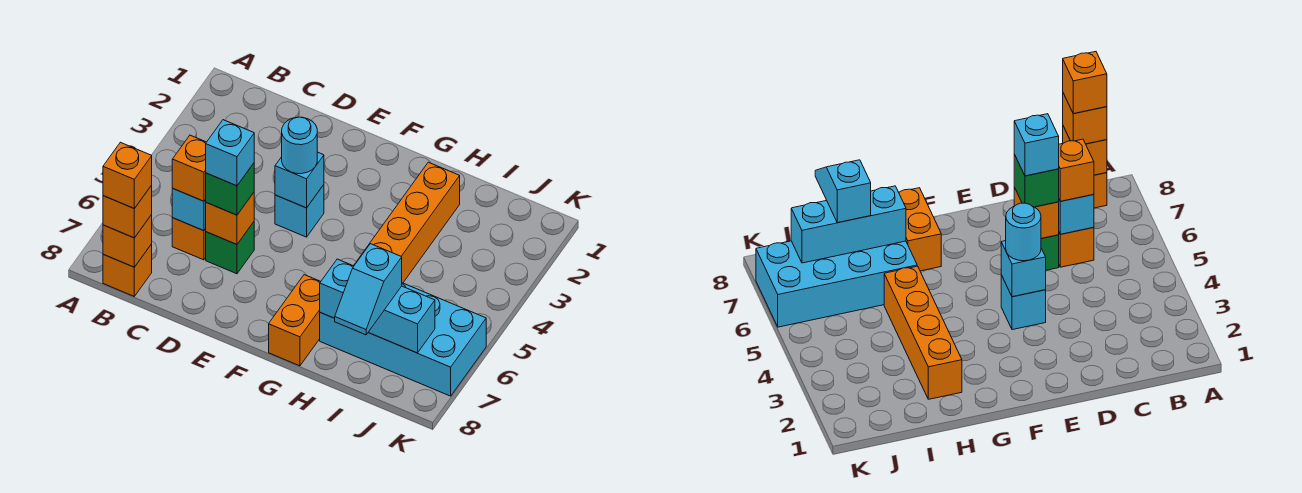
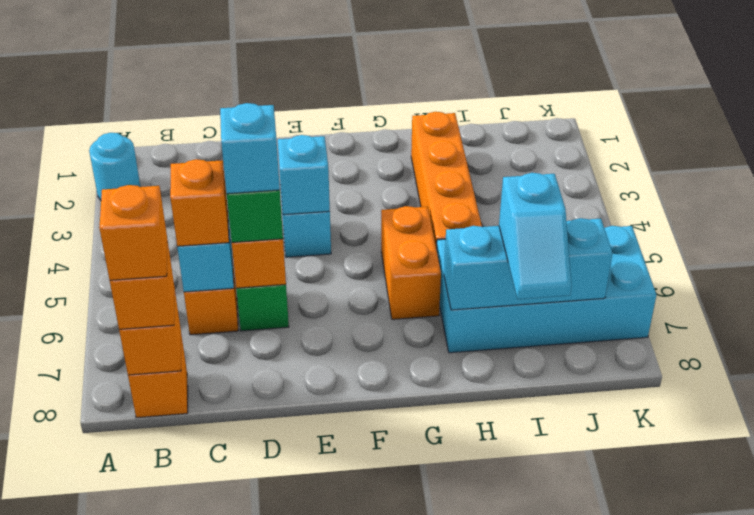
cyan round brick E4 level 3 -> cyan round brick A2 level 1
orange brick G7:G8 level 1 -> orange brick G5:G6 level 1

